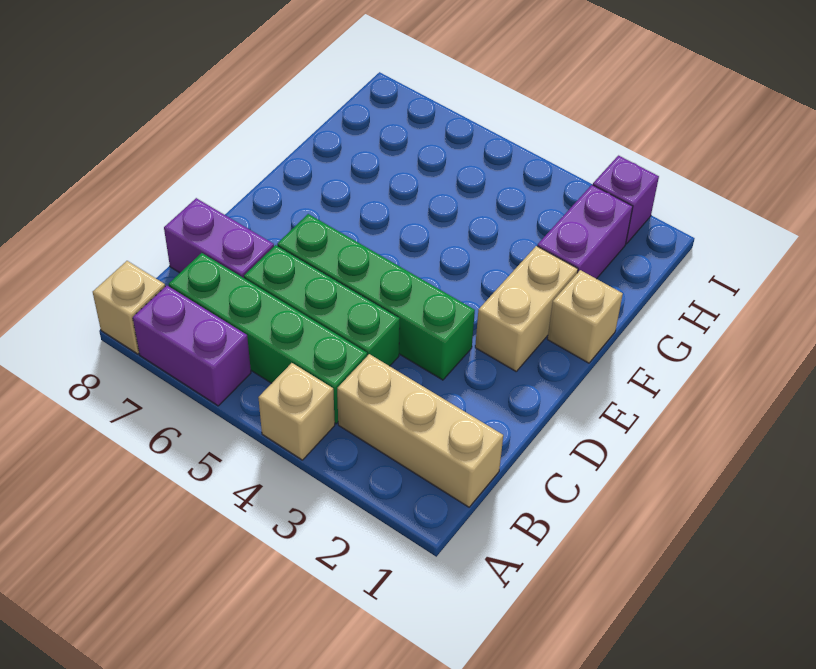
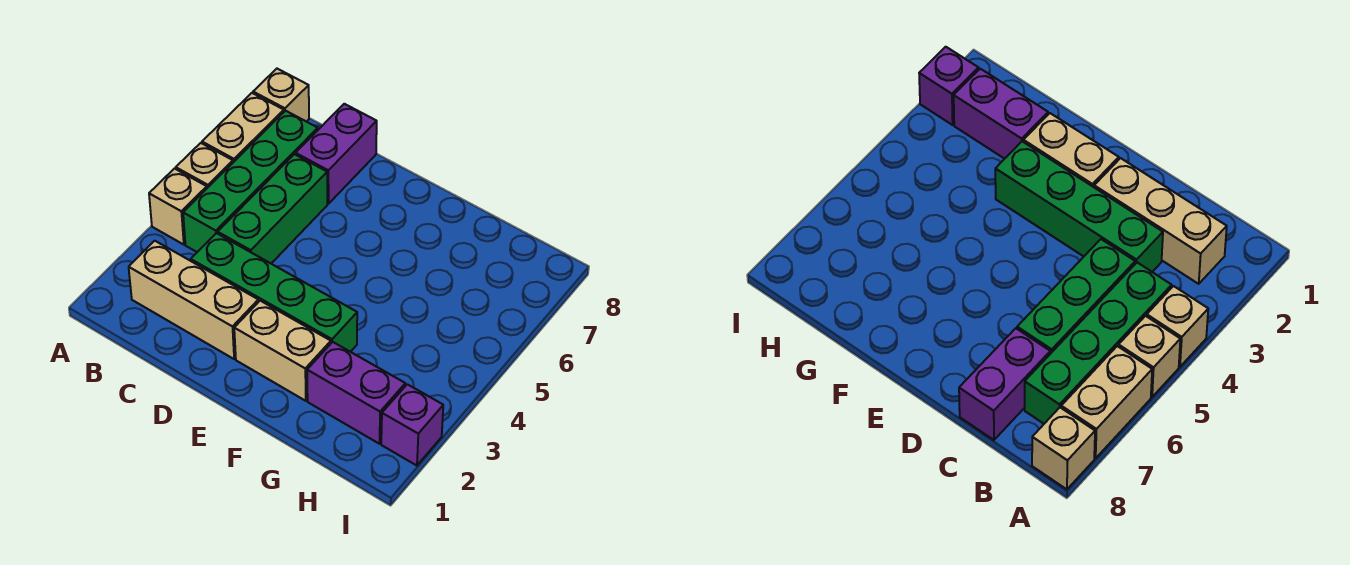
purple brick A6:A7 level 1 -> tan brick A6:A7 level 1
tan brick B1:B3 level 1 -> tan brick B2:D2 level 1
green brick D3:D6 level 1 -> green brick C3:F3 level 1
tan brick F1 level 1 -> tan brick A5 level 1

